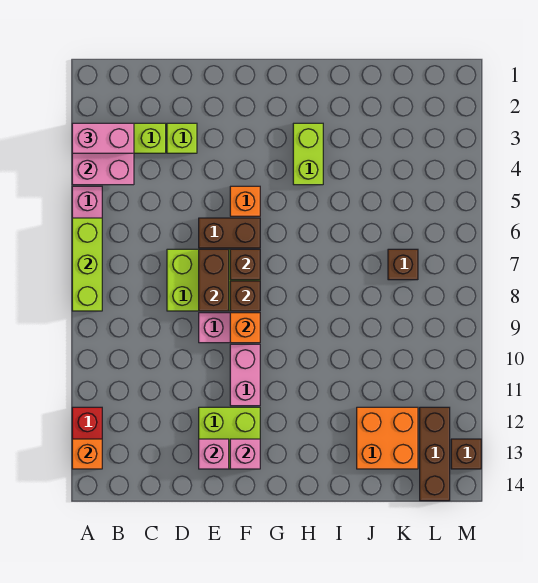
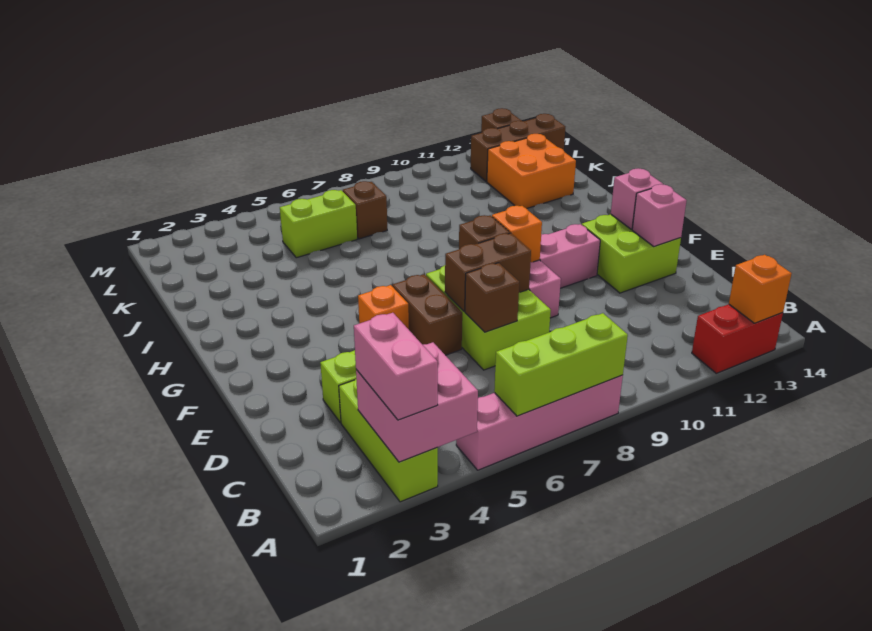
brown brick F7 level 2 -> brown brick D7 level 2
lime brick H3:H4 level 1 -> lime brick K5:K6 level 1

